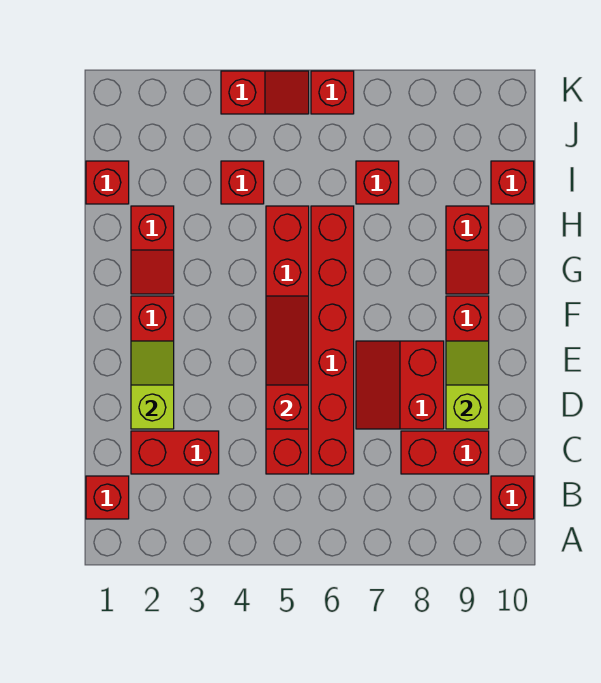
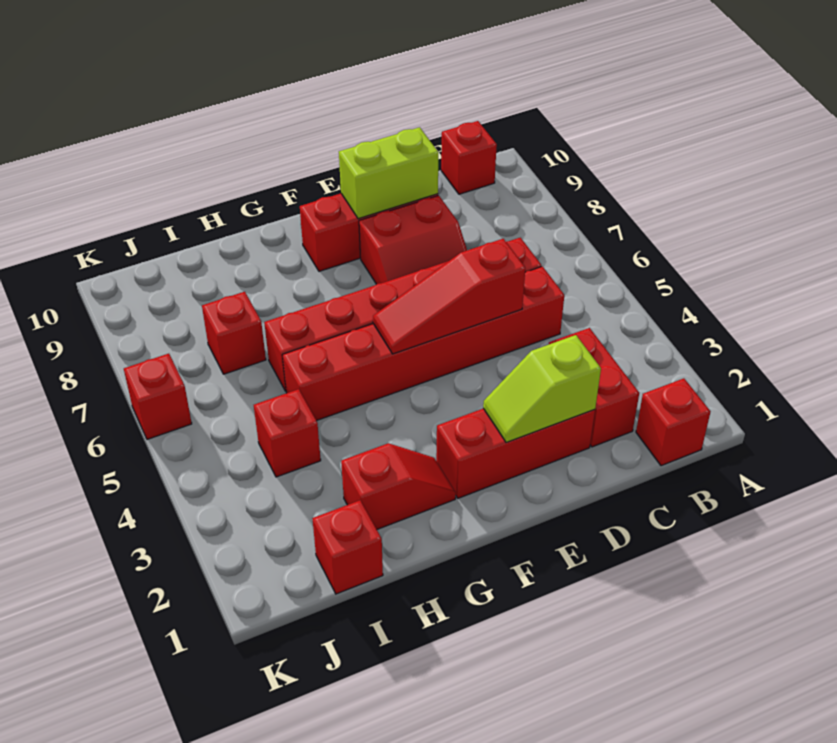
red brick C8:C9 level 1 -> none
lime slope D9:E9 level 2 top D -> lime brick D9:E9 level 2
red slope G9:H9 level 1 top H -> none
red brick I10 level 1 -> none
red slope K4:K5 level 1 top 4 -> none

